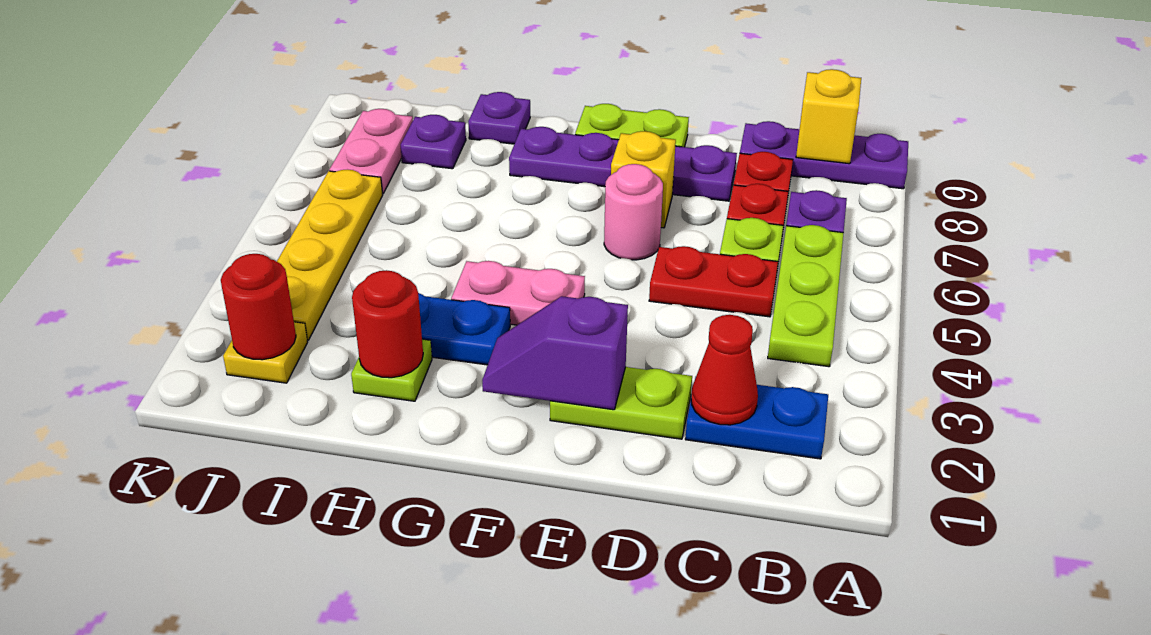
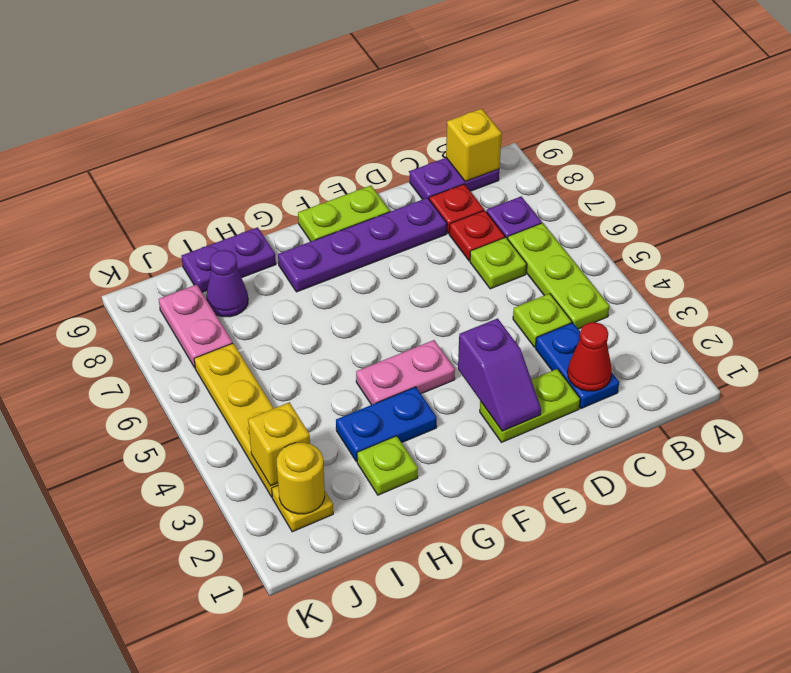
purple plate A9:C9 level 1 -> purple plate B9:C9 level 1
blue plate B2:C2 level 1 -> blue plate C2:C3 level 1
none -> lime plate C4 level 1
red plate C5:D5 level 1 -> none
purple slope E2:F2 level 2 top E -> purple slope E2:E3 level 2 top 3
pink round brick E6 level 1 -> none
yellow brick E7 level 1 -> yellow brick J3 level 2
red round brick H2 level 2 -> none
purple plate H9 level 1 -> purple plate H9:I9 level 1
purple plate I8 level 1 -> purple cone I8 level 1
red round brick J2 level 2 -> yellow round brick J2 level 2

